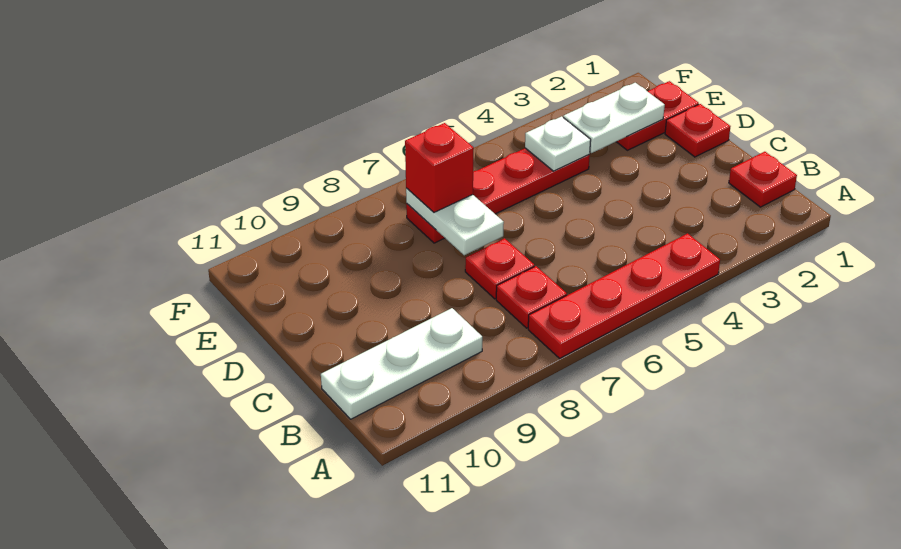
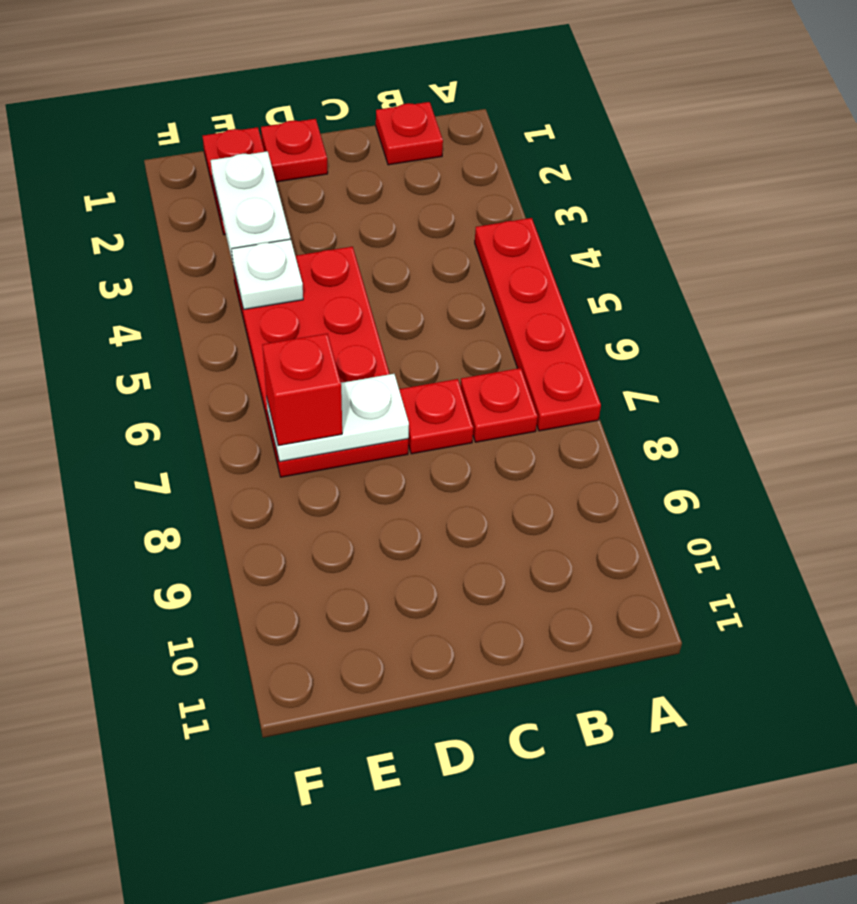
white plate B9:B11 level 1 -> none
red plate E4:E7 level 1 -> red plate D4:E7 level 1

